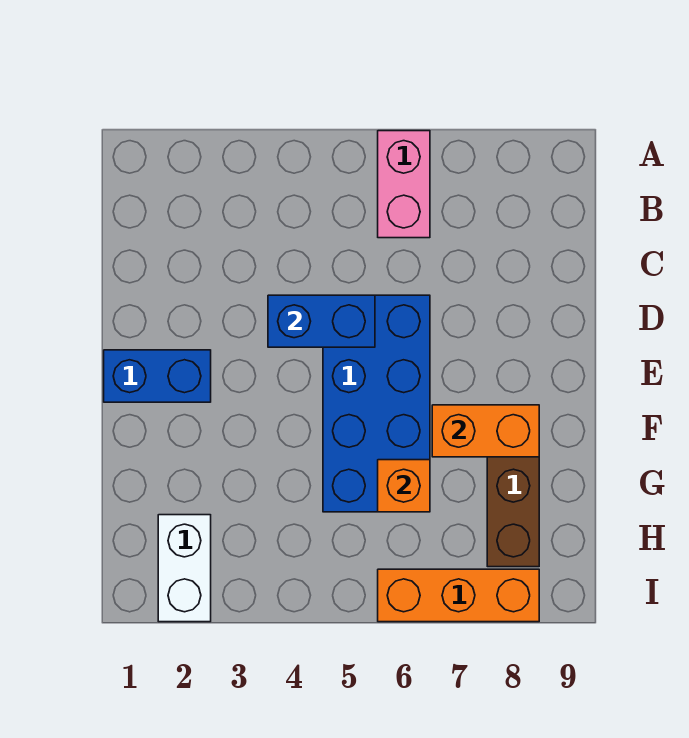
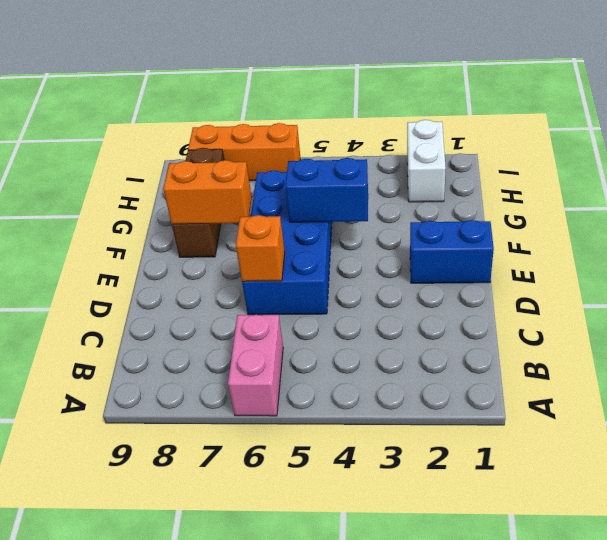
blue brick D4:D5 level 2 -> blue brick F4:F5 level 2
orange brick G6 level 2 -> orange brick D6 level 2

